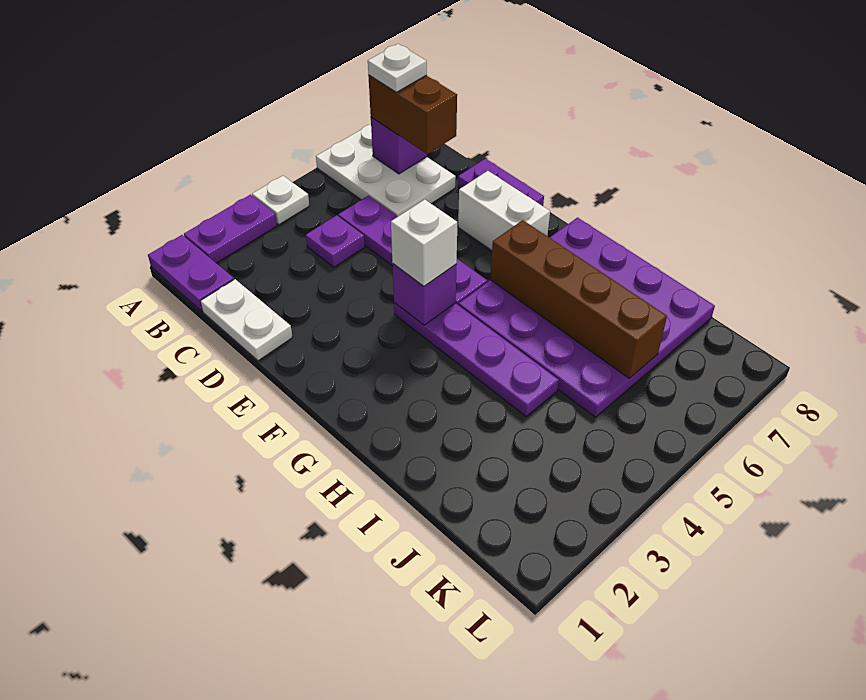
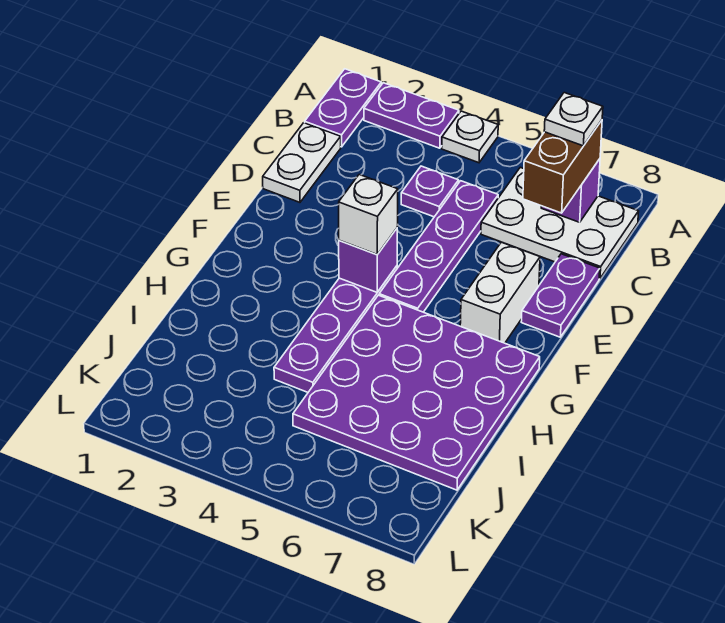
white plate A6:C7 level 1 -> white plate B6:C8 level 1
brown brick G6:J6 level 2 -> none

